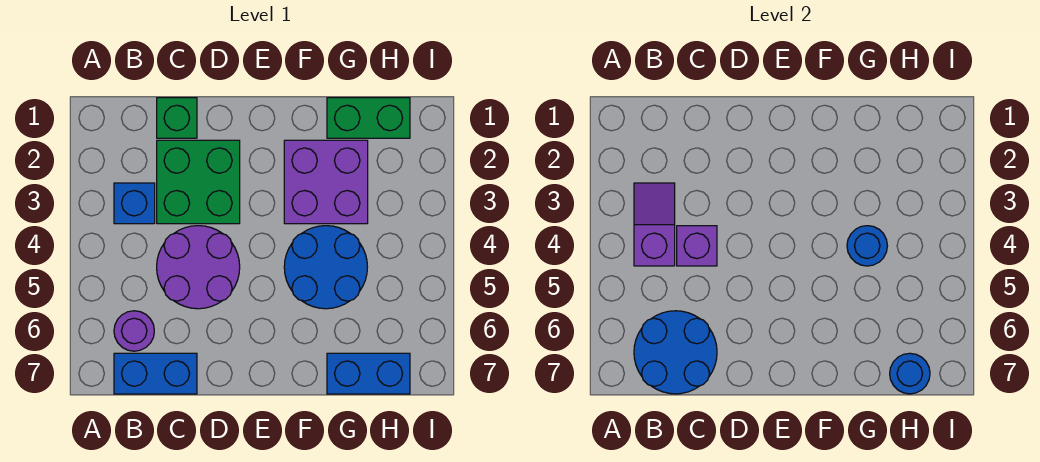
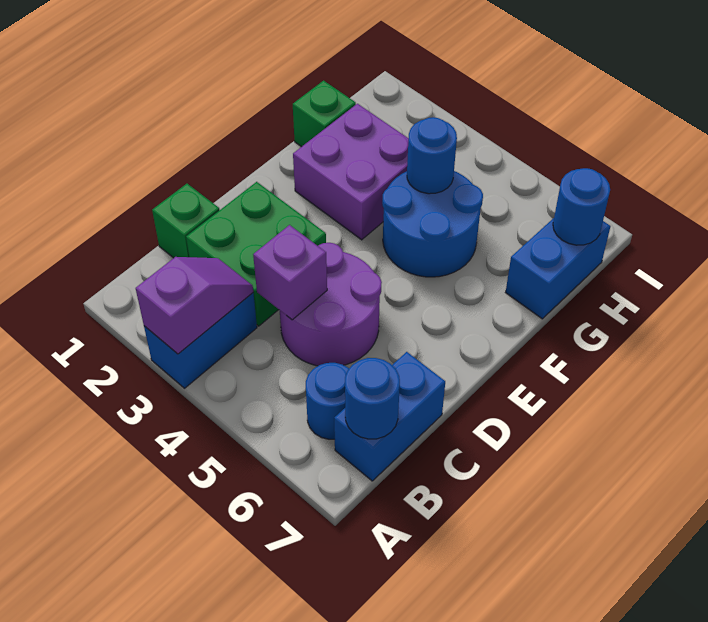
blue brick B3 level 1 -> blue brick A3:B3 level 1
purple slope B3:B4 level 2 top 4 -> purple slope A3:B3 level 2 top A
purple round brick B6 level 1 -> blue round brick B6 level 1
blue round brick B6:C7 level 2 -> blue round brick B7 level 2
green brick G1:H1 level 1 -> green brick G1 level 1

